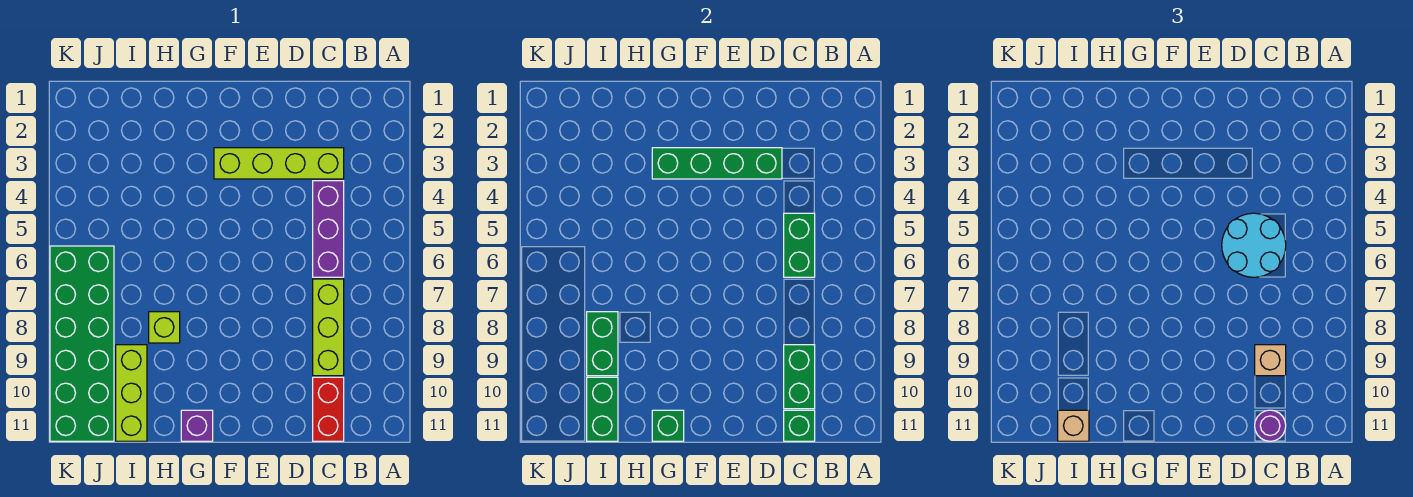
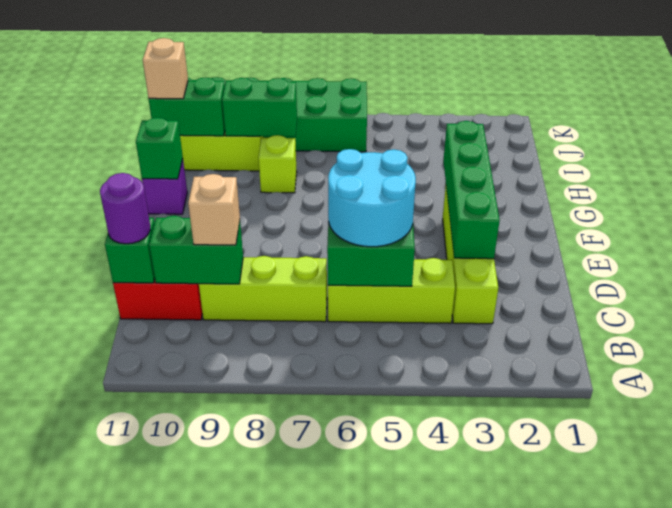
purple brick C4:C6 level 1 -> lime brick C4:C6 level 1

